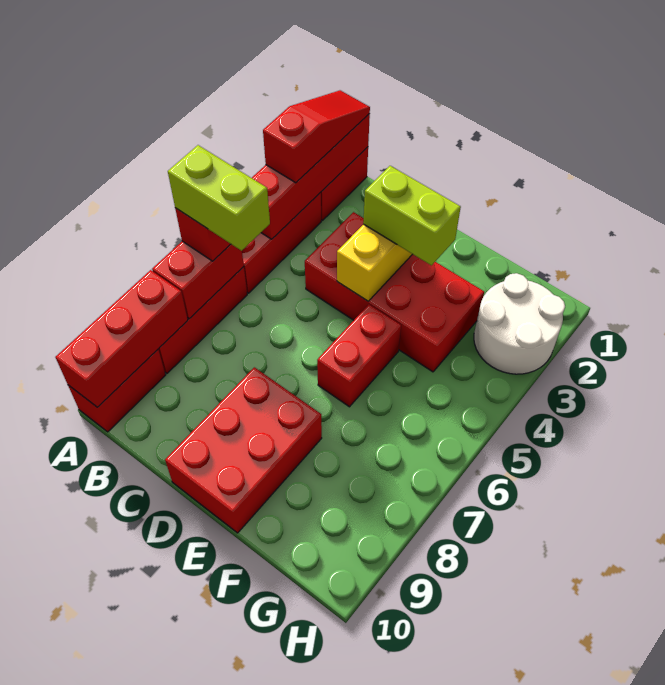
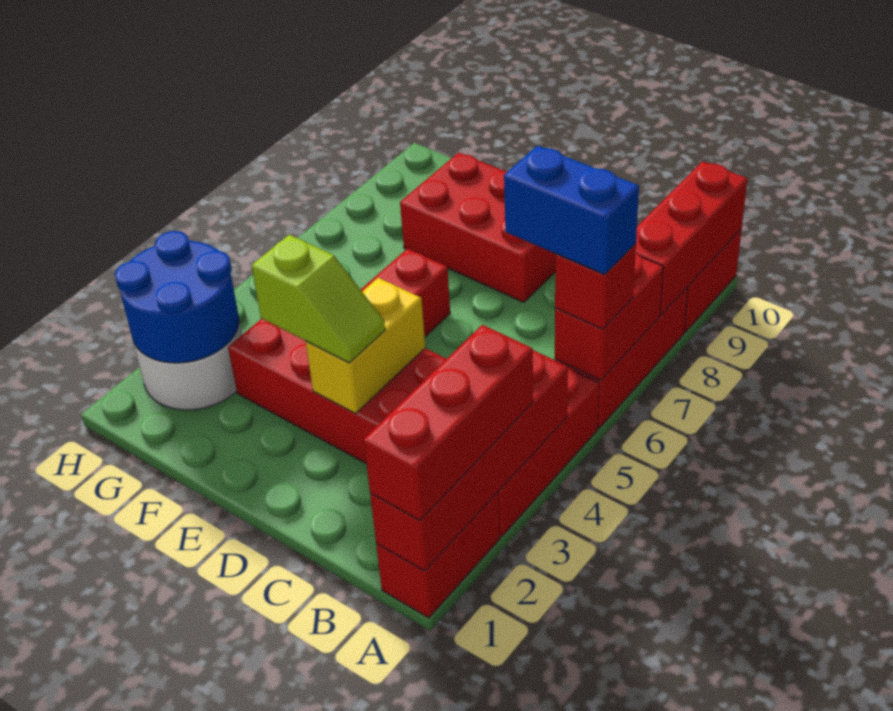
red slope A1:A3 level 3 top 3 -> red brick A1:A3 level 3
lime brick A6:B6 level 4 -> blue brick A6:B6 level 4
lime brick D3:E3 level 3 -> lime slope D3:E3 level 3 top E
red brick D8:E10 level 1 -> red brick D8:F9 level 1
none -> blue round brick G2:H3 level 2

